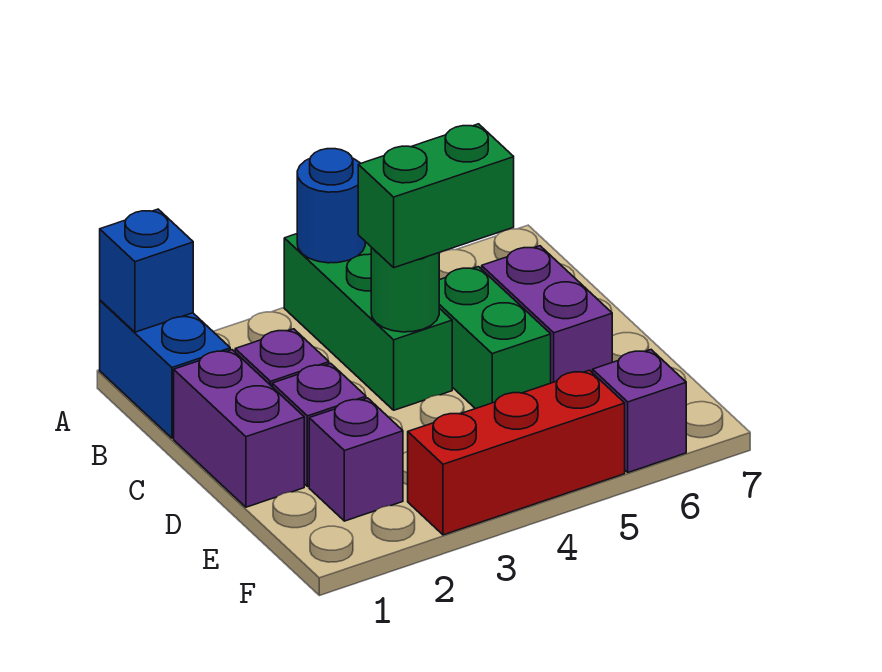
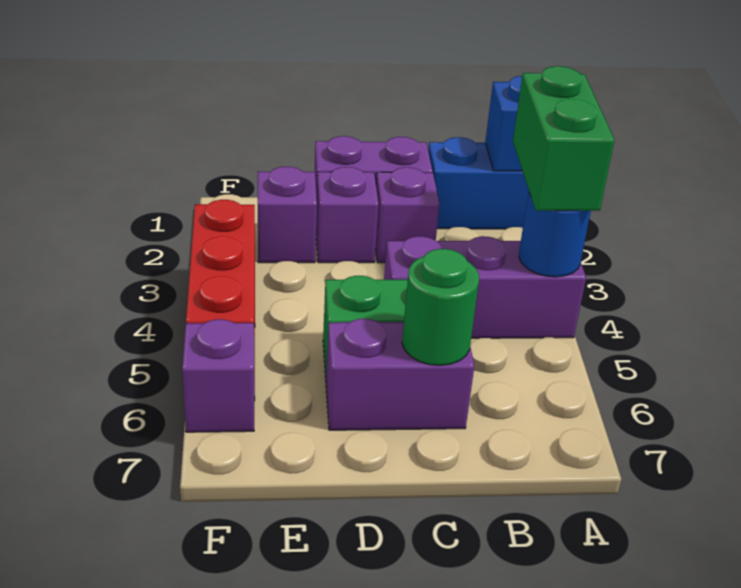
green brick A4:C4 level 1 -> purple brick A4:C4 level 1
green round brick C4 level 2 -> green round brick C6 level 2
green brick C4:C5 level 3 -> green brick A3:A4 level 3

